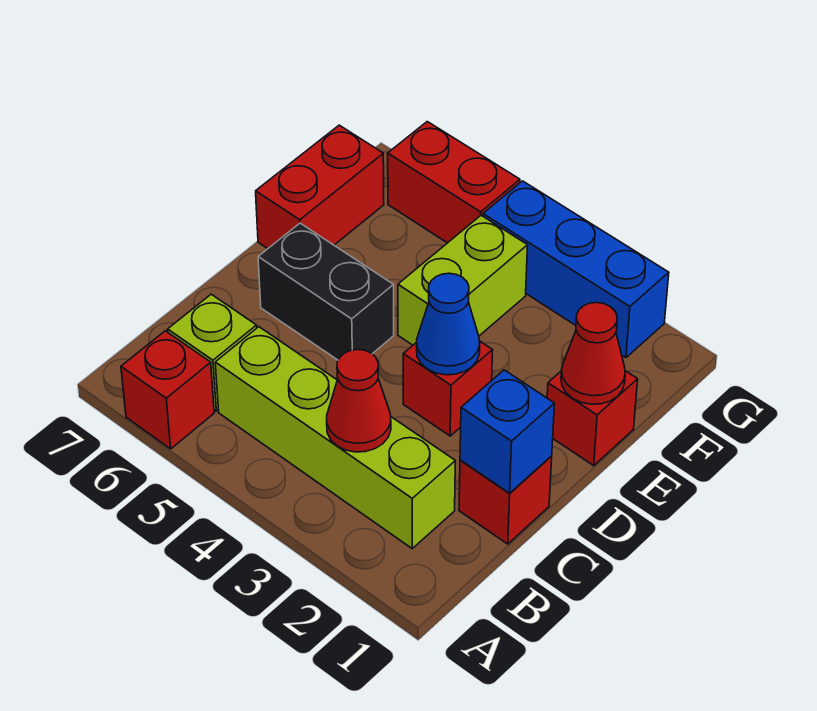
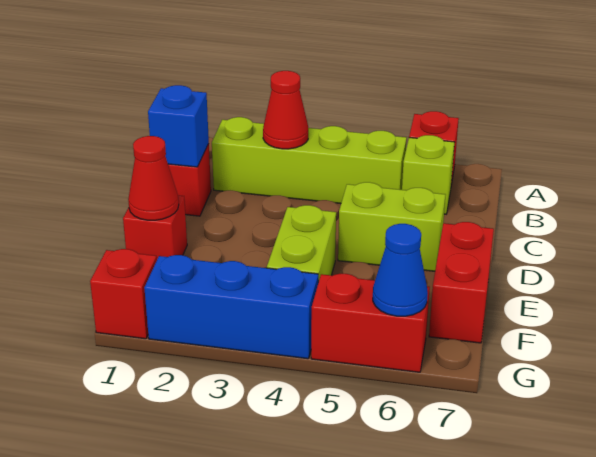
red brick D3 level 1 -> red brick G1 level 1
blue cone D3 level 2 -> blue cone G6 level 2
black brick D5:D6 level 1 -> lime brick D5:D6 level 1

